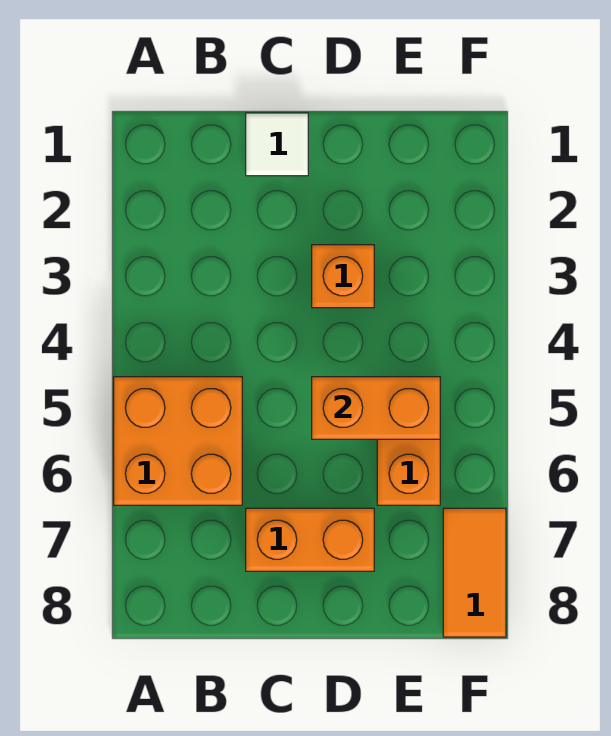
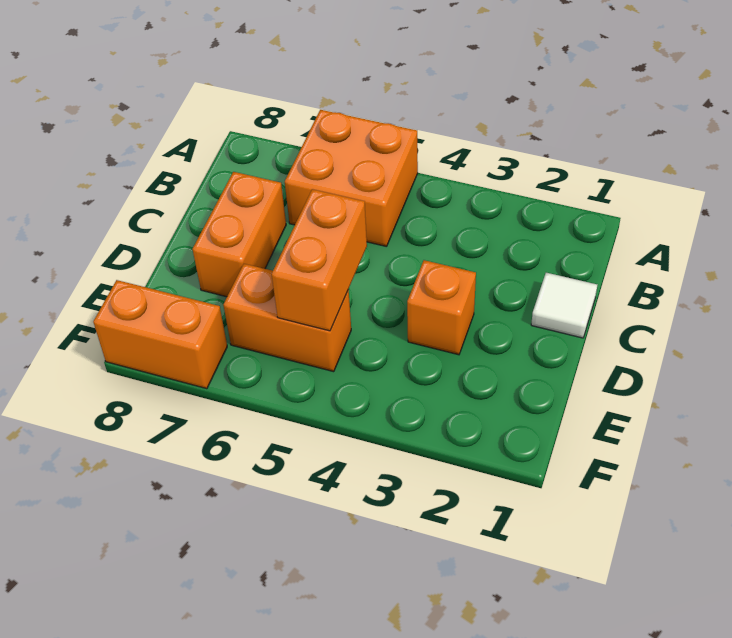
orange tile F7:F8 level 1 -> orange brick F7:F8 level 1

